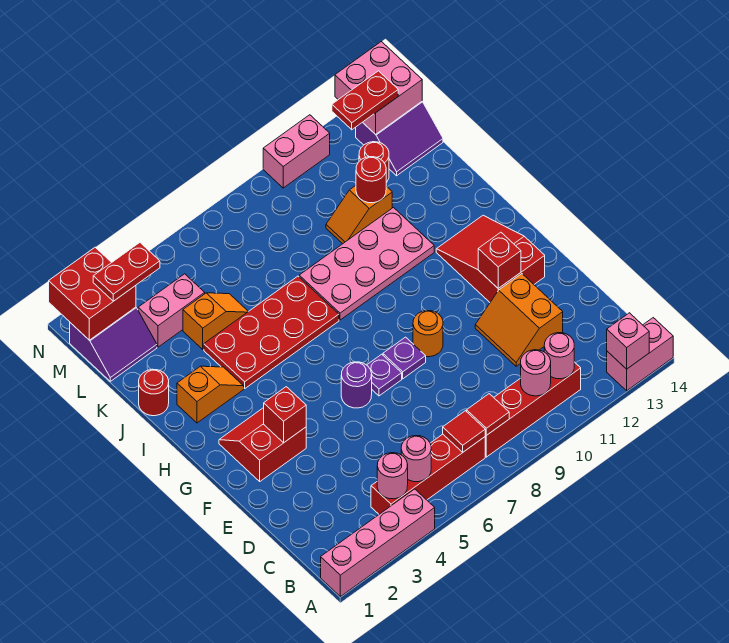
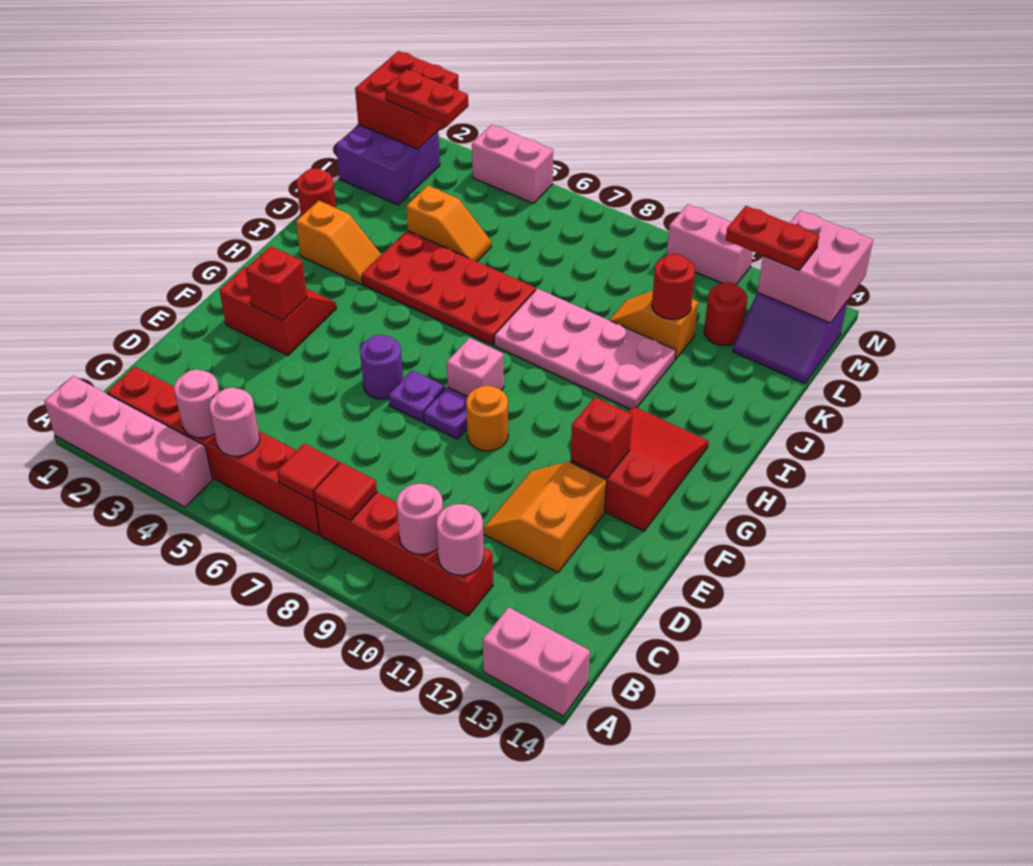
pink brick A13 level 2 -> pink brick G8 level 1
red brick B4:B7 level 1 -> red brick B2:B7 level 1
purple slope L1:M2 level 1 top M -> purple brick L1:M2 level 1
pink brick L3:L4 level 1 -> pink brick N4:N5 level 1

